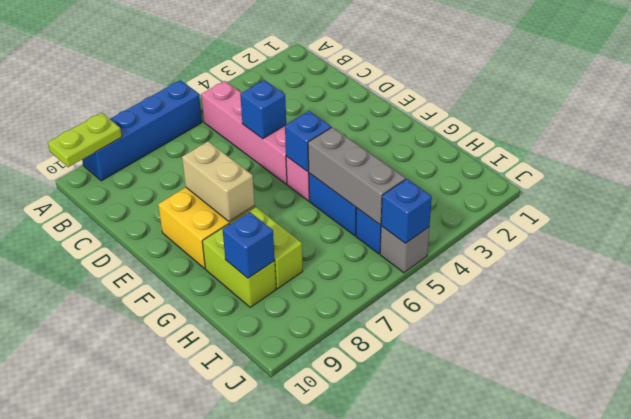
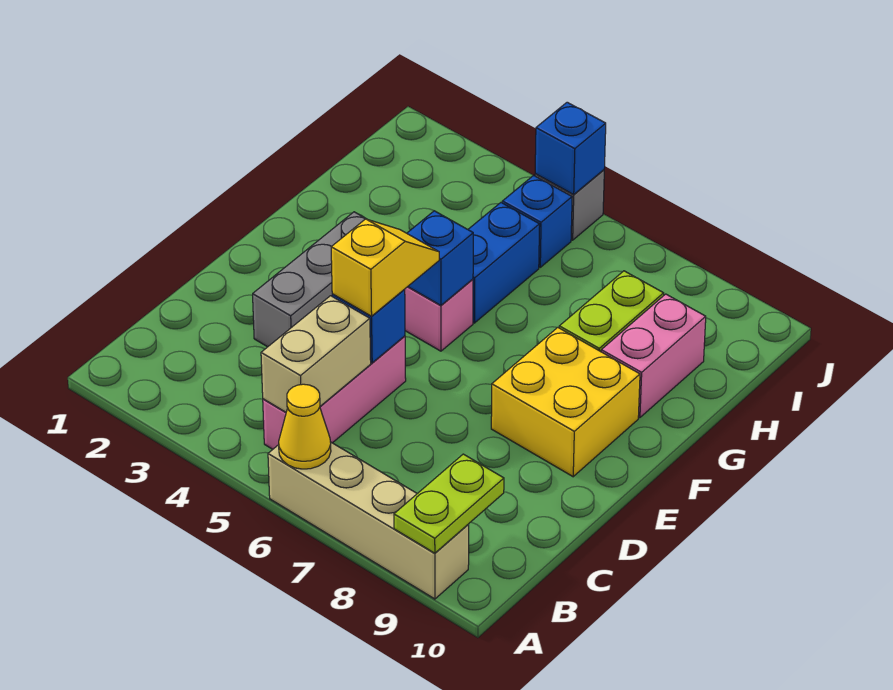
blue brick A6:A9 level 1 -> tan brick A6:A9 level 1
none -> yellow cone A6 level 2
lime plate A9:A10 level 2 -> lime plate A9:B9 level 2
pink brick B5:E5 level 1 -> pink brick B5:D5 level 1
none -> yellow slope D5:E5 level 3 top D
tan brick E8:F8 level 2 -> tan brick B5:C5 level 2
grey brick G5:I5 level 2 -> grey brick D3:F3 level 1
lime brick G9:H9 level 1 -> pink brick G9:H9 level 1
blue brick H9 level 2 -> none

